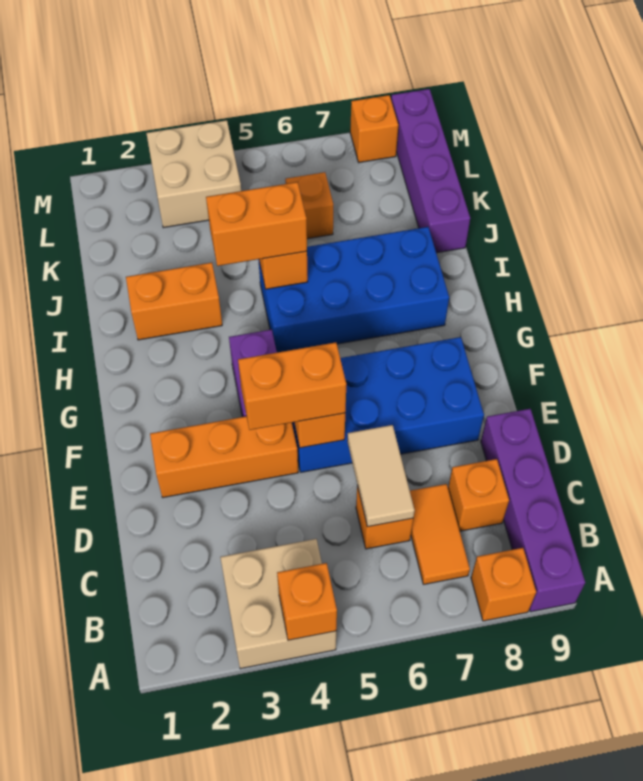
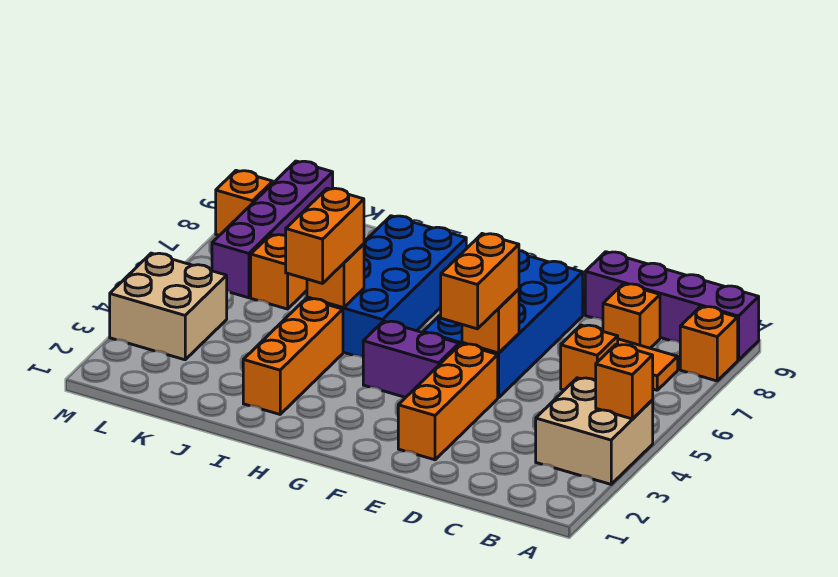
tan tile C6:D6 level 2 -> none
orange brick I2:I3 level 1 -> orange brick I2:I4 level 1
purple brick J9:M9 level 1 -> purple brick L6:L9 level 1

